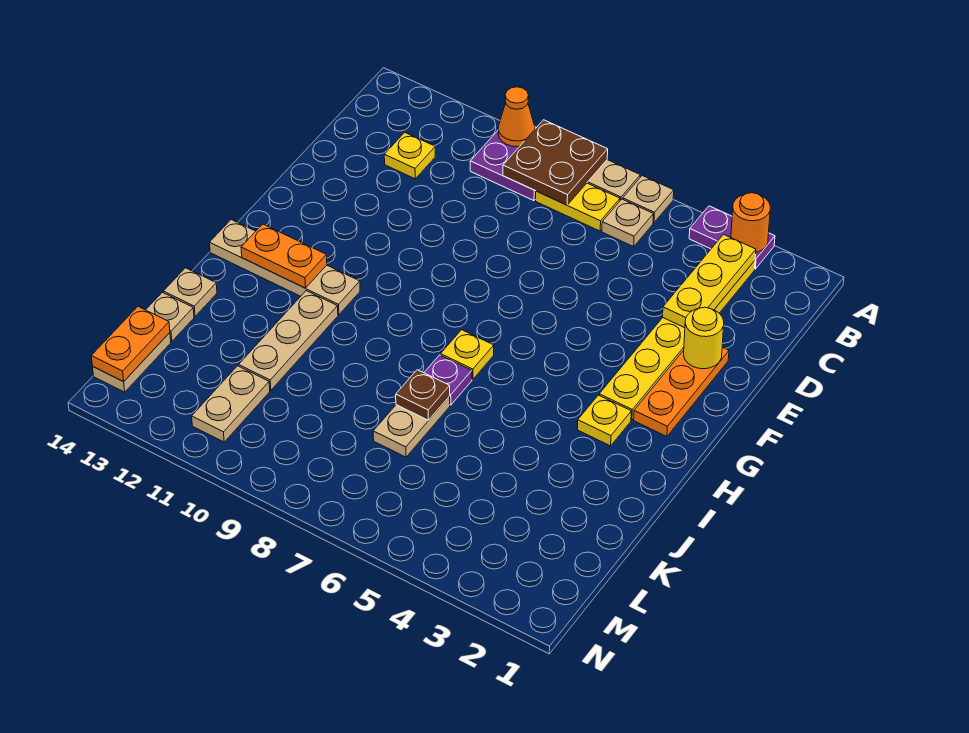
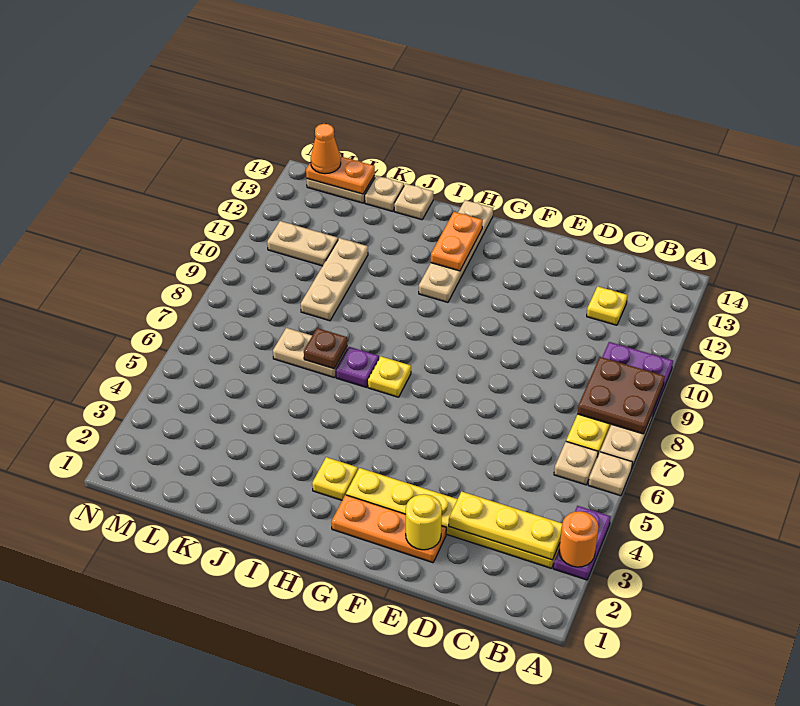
orange cone A10 level 2 -> orange cone M14 level 3
tan plate I11:K11 level 1 -> tan plate K9:K11 level 1

